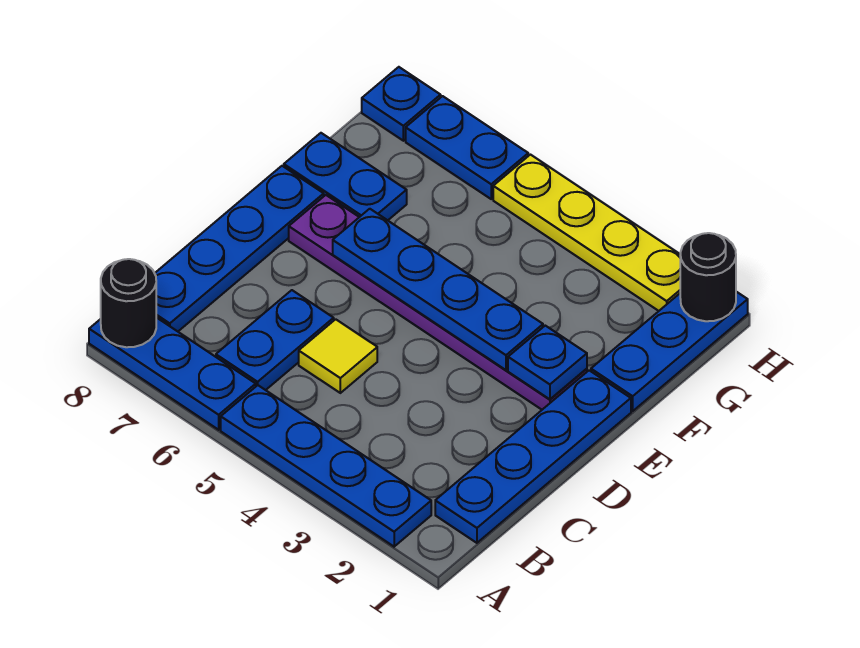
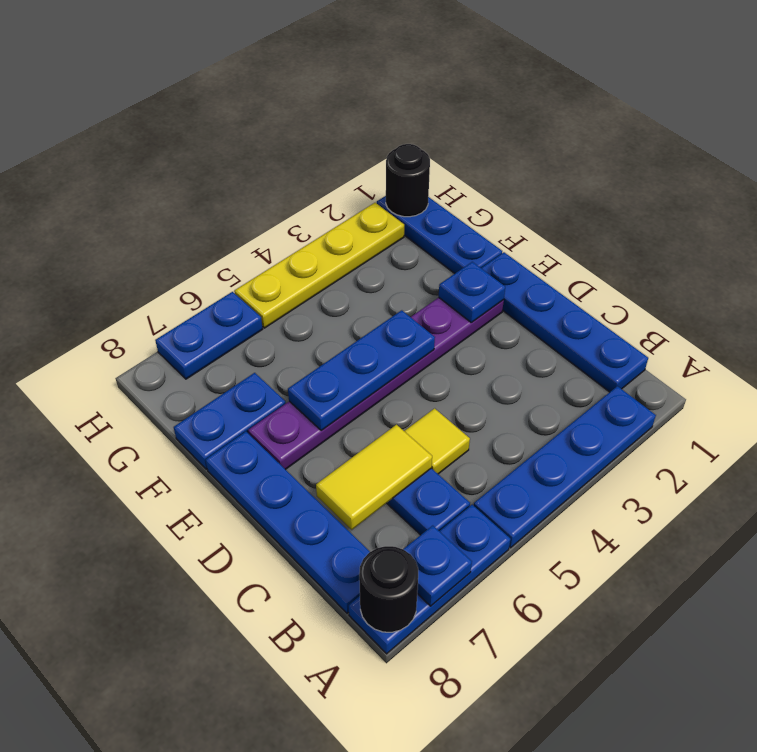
none -> yellow tile C6:C7 level 2
blue plate E3:E6 level 2 -> blue plate E4:E6 level 2
blue plate H8 level 1 -> blue plate A7 level 2

